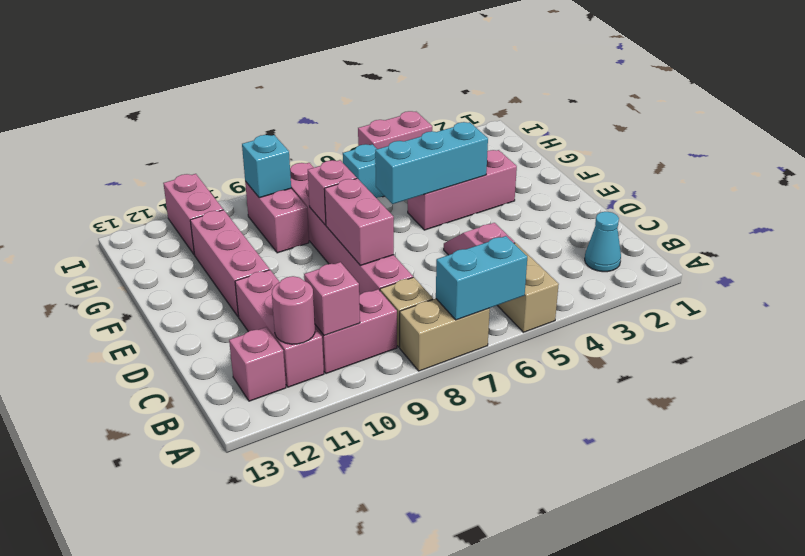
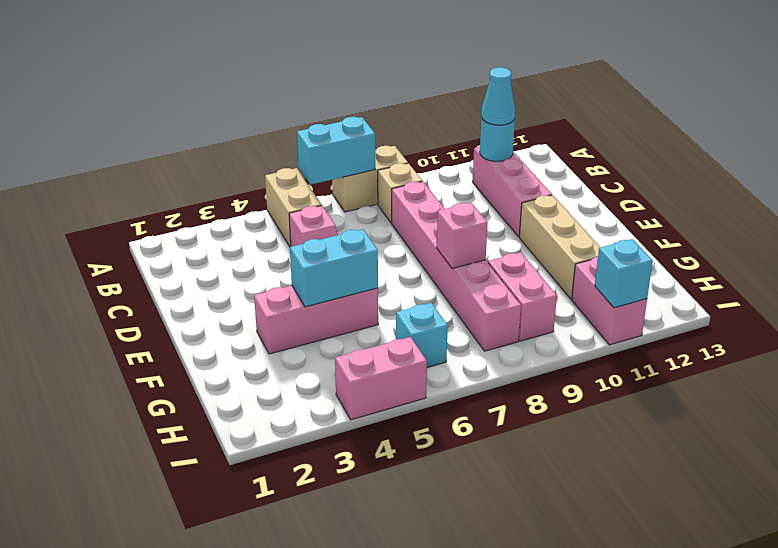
cyan cone B2 level 1 -> cyan cone B11 level 3
pink brick B9:B10 level 1 -> none
pink brick B10 level 2 -> none
pink round brick B11 level 2 -> cyan round brick B11 level 2
pink brick B12 level 1 -> none
pink brick D8:E8 level 2 -> none
pink brick E11:G11 level 1 -> tan brick E11:G11 level 1
cyan brick F4:F6 level 2 -> cyan brick F4:F5 level 2
cyan brick H9 level 2 -> cyan brick I11 level 2

